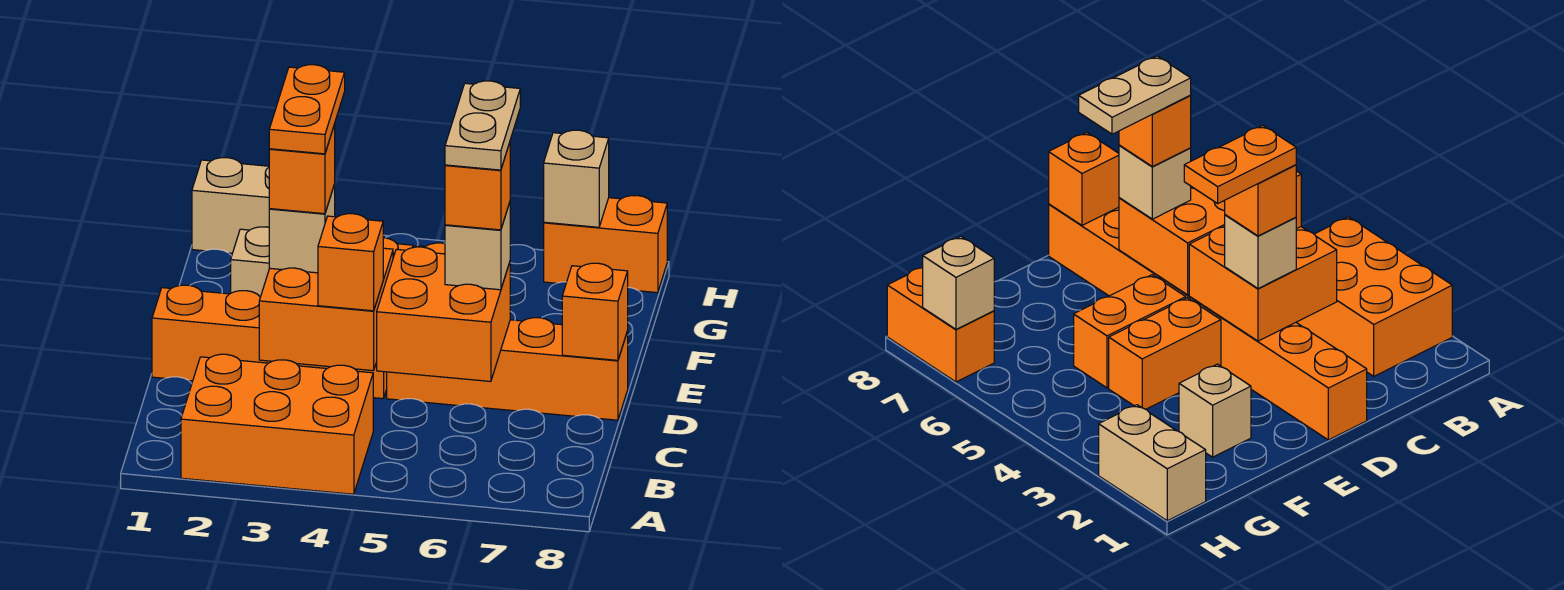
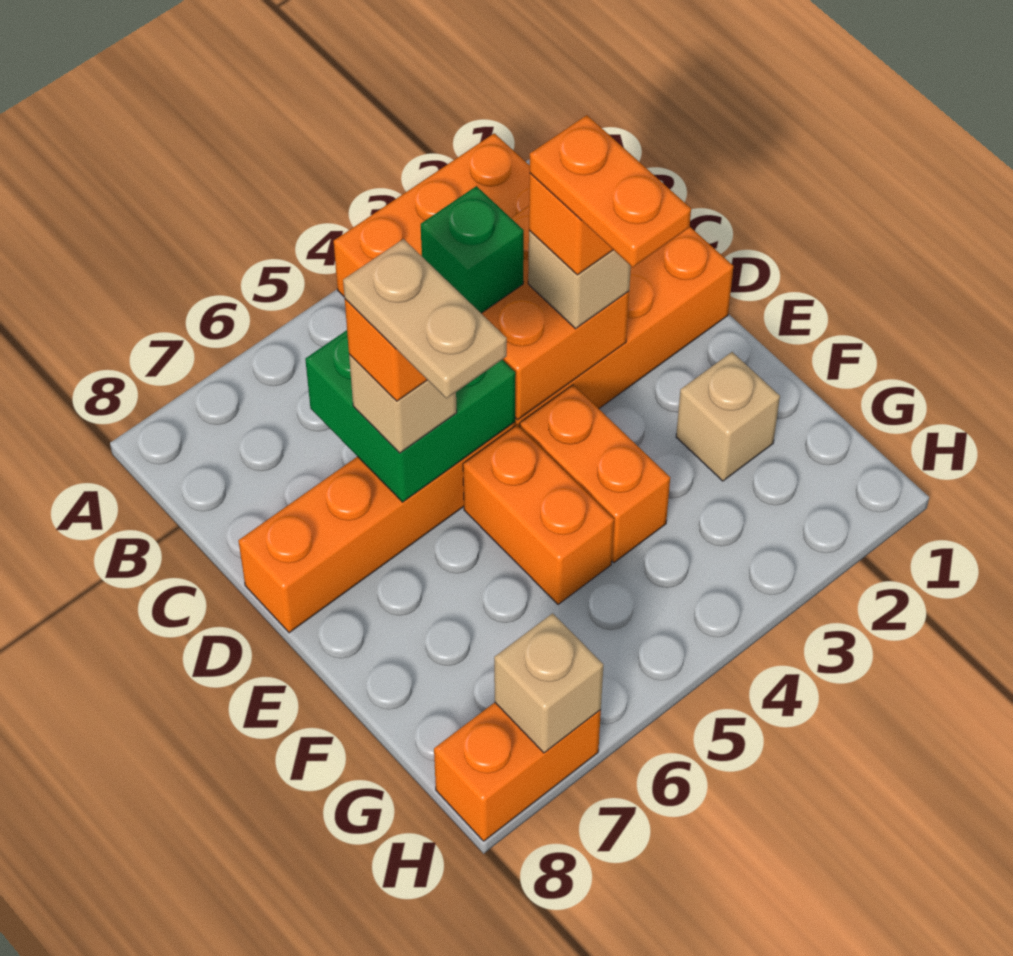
orange brick C4 level 3 -> green brick C4 level 3
orange brick C5:D6 level 2 -> green brick C5:D6 level 2
orange brick D8 level 2 -> none
tan brick H1:H2 level 1 -> none

